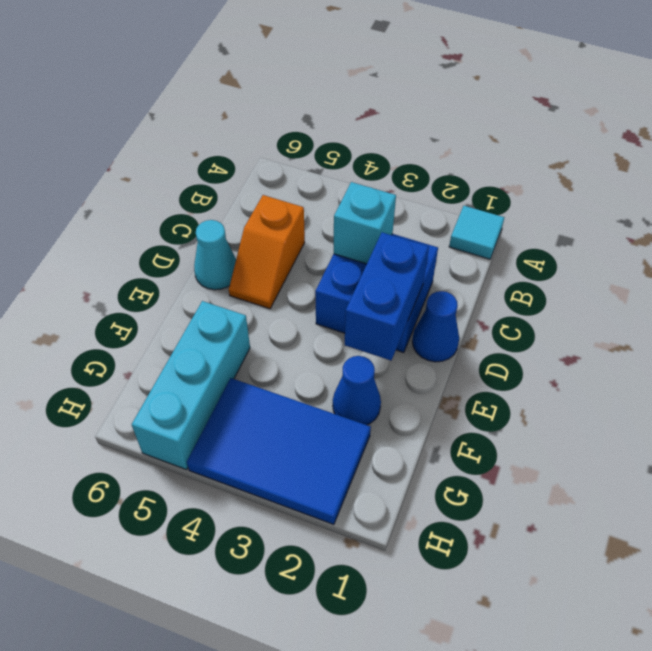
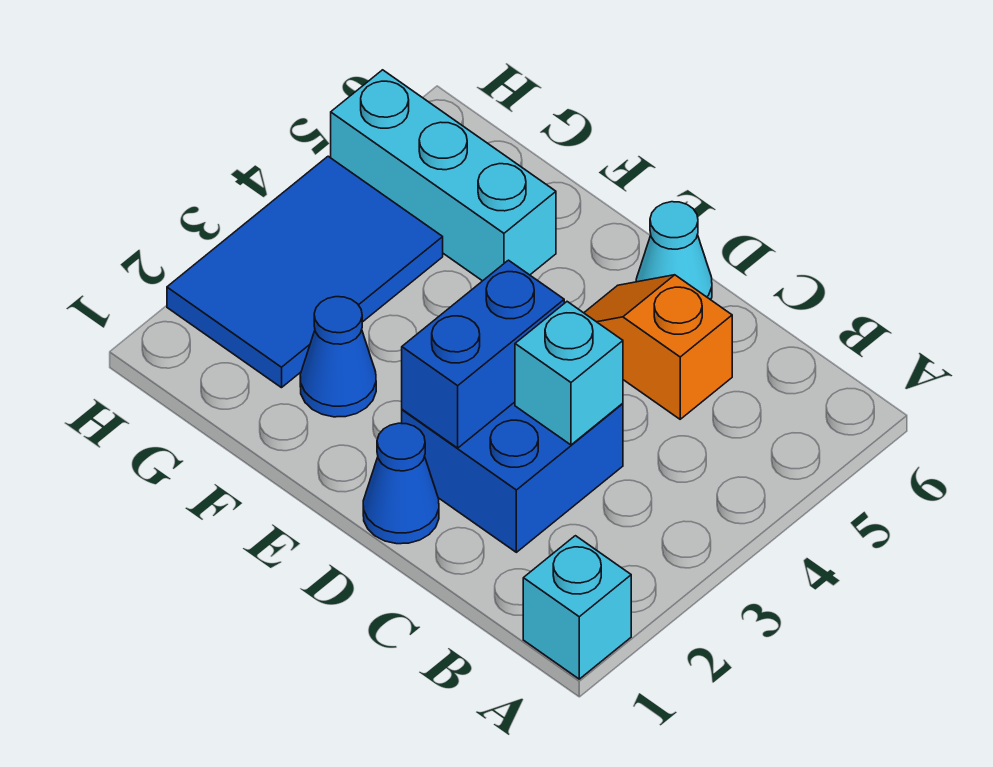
cyan tile A1 level 1 -> cyan brick A1 level 1
blue brick D2:E2 level 2 -> blue brick D2:D3 level 2

